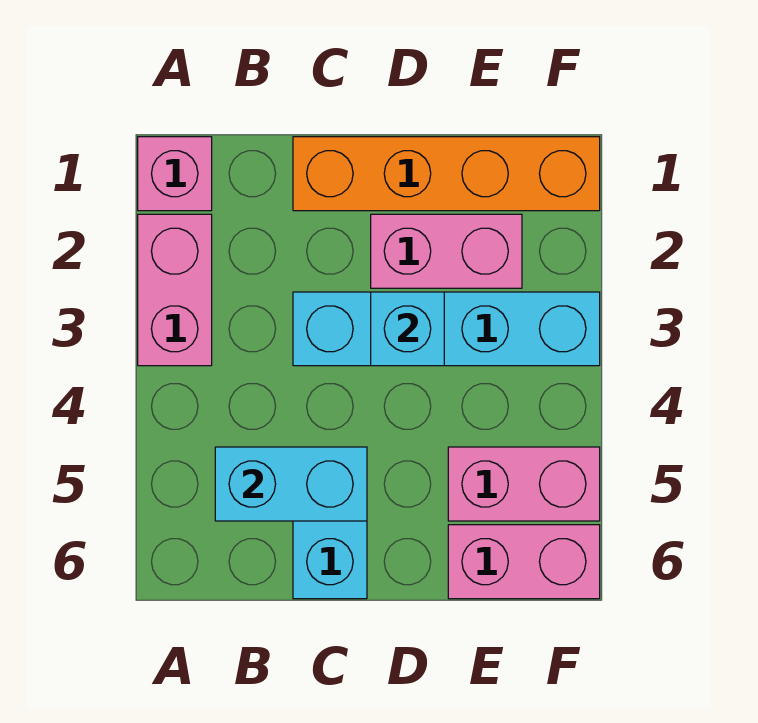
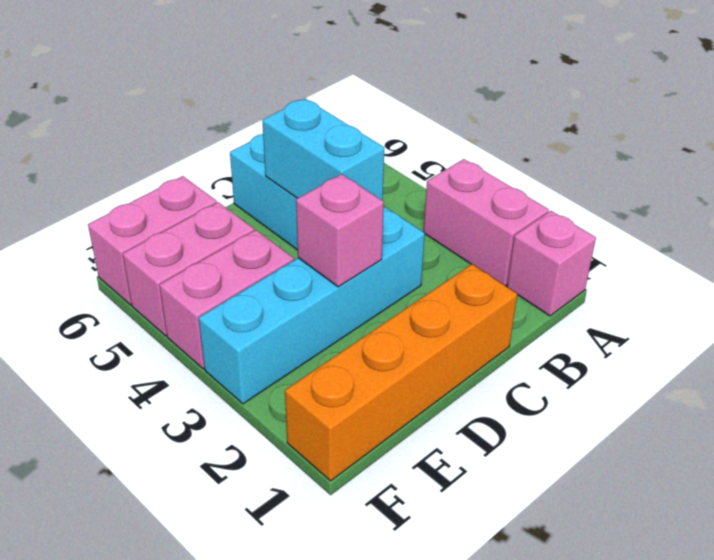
cyan brick B5:C5 level 2 -> cyan brick C4:C5 level 2
pink brick D2:E2 level 1 -> pink brick E4:F4 level 1
cyan brick D3 level 2 -> pink brick D3 level 2

